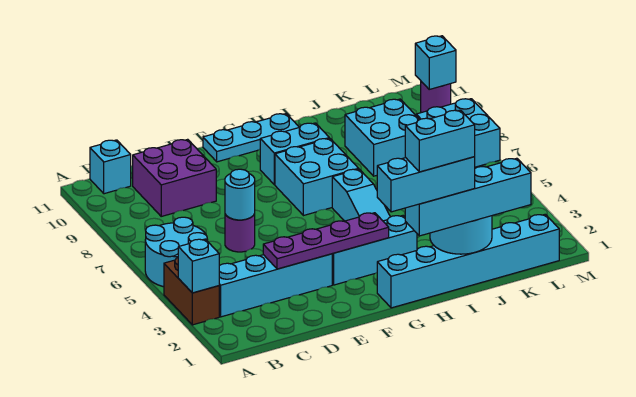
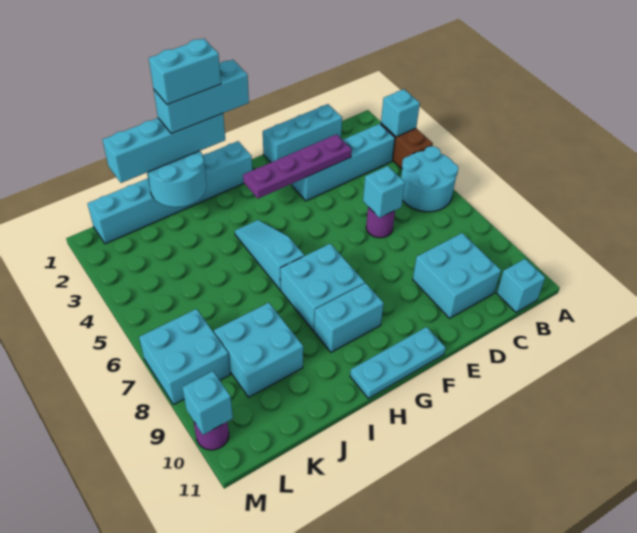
purple brick C9:D10 level 1 -> cyan brick C9:D10 level 1
cyan round brick D6 level 2 -> cyan brick D6 level 2
cyan brick F3:H3 level 1 -> cyan brick C1:E1 level 1

